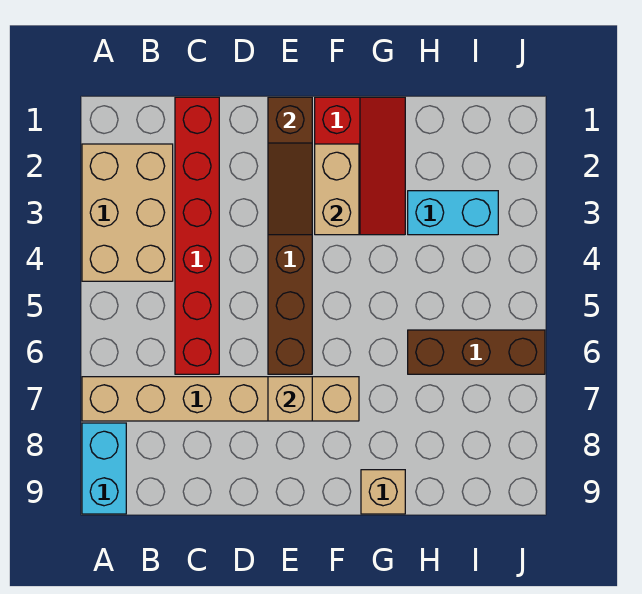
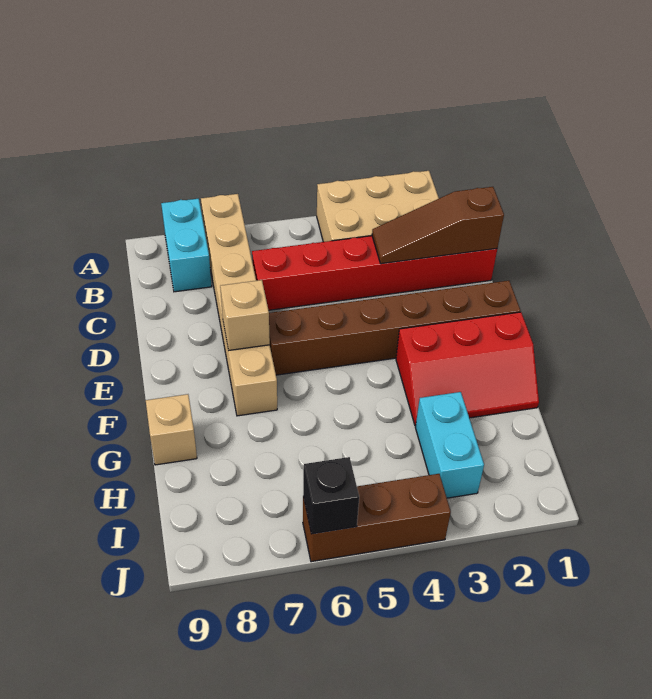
cyan brick A8:A9 level 1 -> cyan brick A8:B8 level 1
brown slope E1:E3 level 2 top 1 -> brown slope C1:C3 level 2 top 1
tan brick F2:F3 level 2 -> none
brown brick H6:J6 level 1 -> brown brick J4:J6 level 1
none -> black brick J6 level 2

